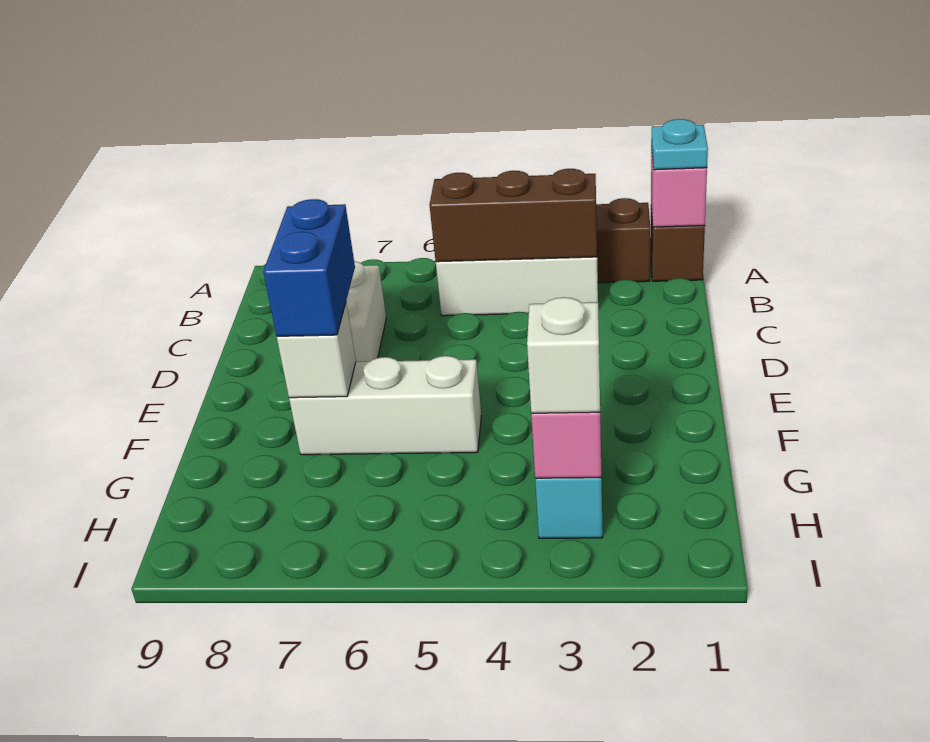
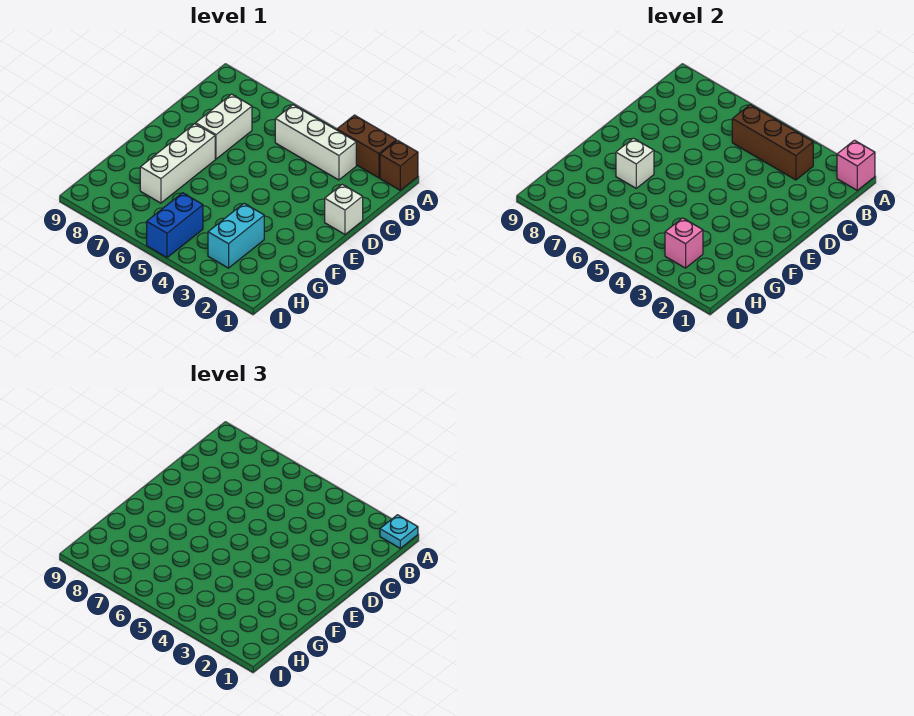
blue brick E7:F7 level 3 -> blue brick H5:I5 level 1
white brick F5:F7 level 1 -> white brick E7:G7 level 1
white brick H3 level 3 -> white brick D1 level 1

